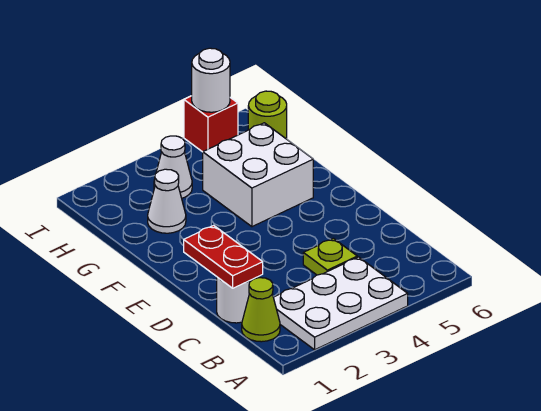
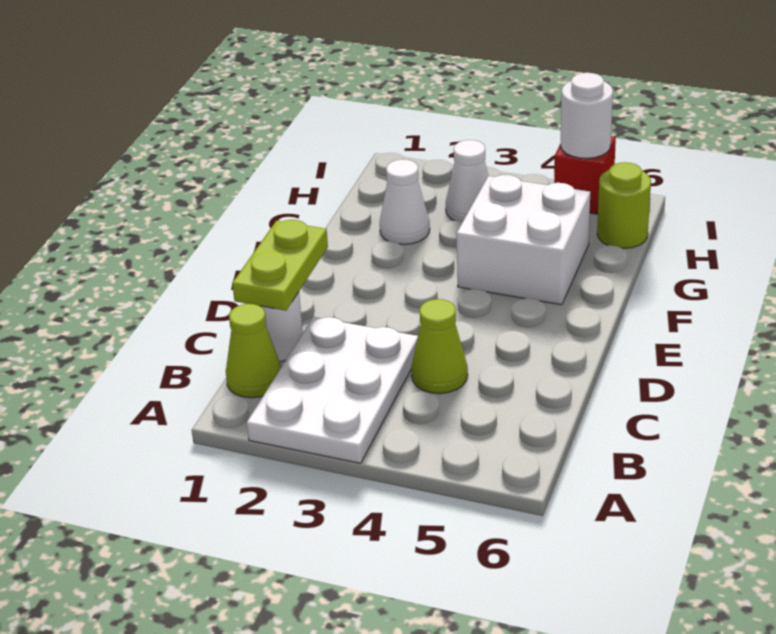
white plate A2:B4 level 1 -> white plate A2:C3 level 1
red plate C1:D1 level 2 -> lime plate C1:D1 level 2
lime plate C4 level 1 -> lime cone C4 level 1

